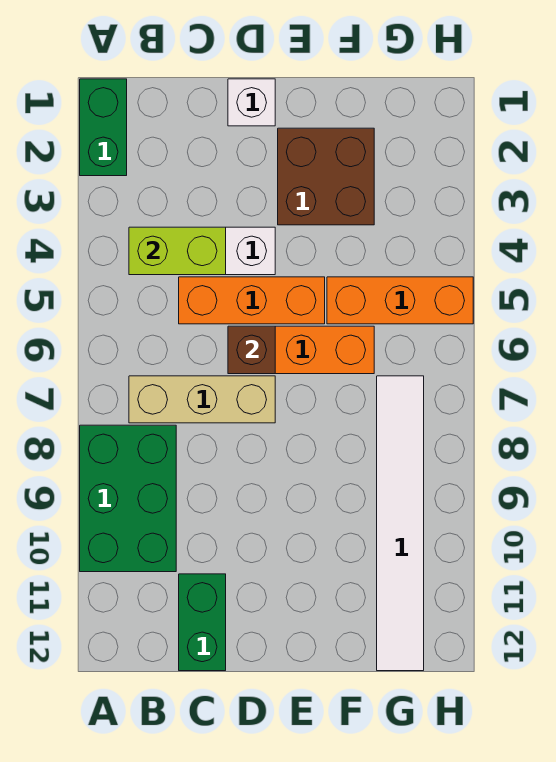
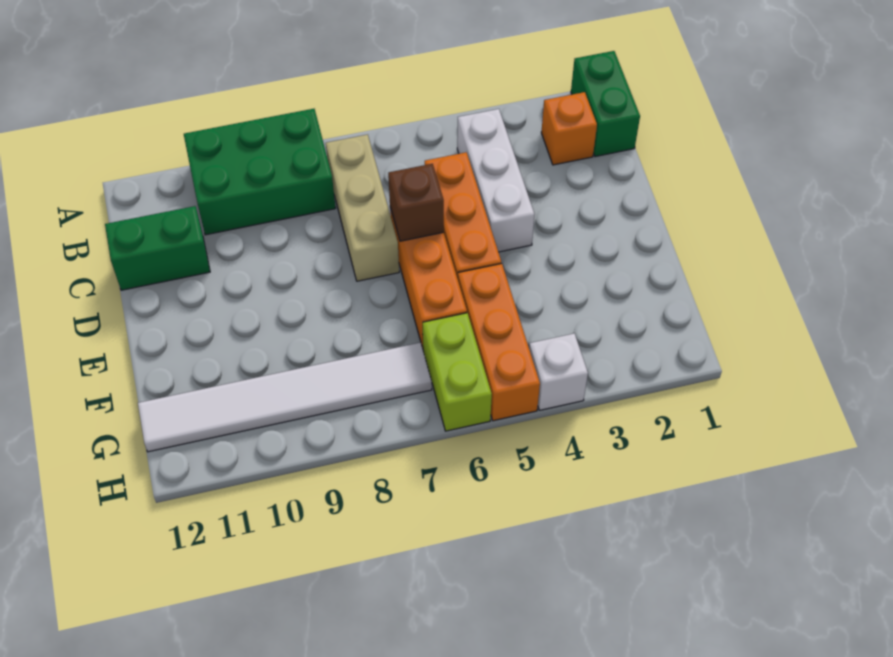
green brick A1:A2 level 1 -> green brick A1:B1 level 1
none -> orange brick B2 level 1
lime brick B4:C4 level 2 -> lime brick G6:H6 level 1
white brick D1 level 1 -> white brick H4 level 1
brown brick E2:F3 level 1 -> none

